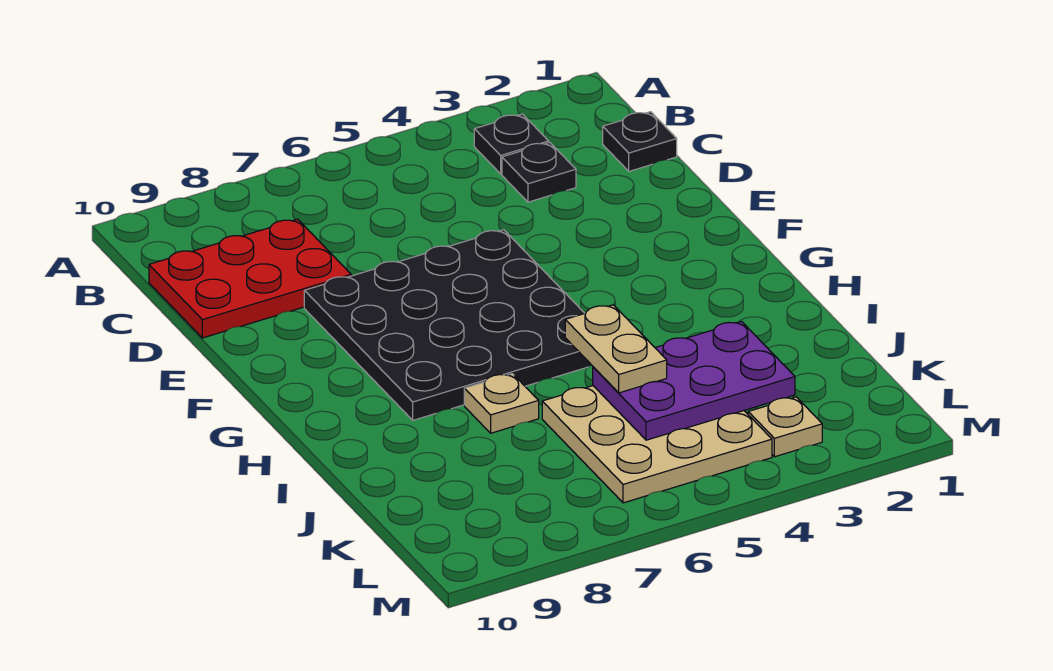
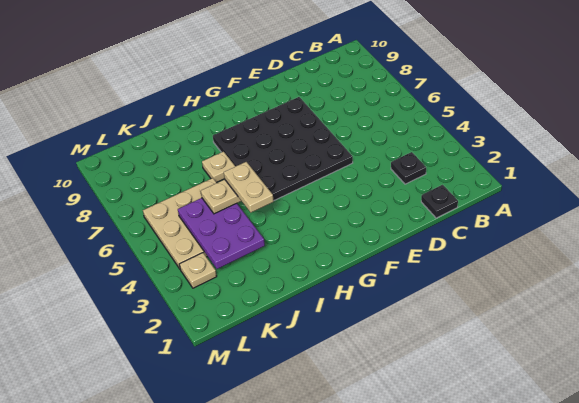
black plate B3 level 1 -> none
red plate C8:D10 level 1 -> none
none -> tan plate I4:I5 level 4

